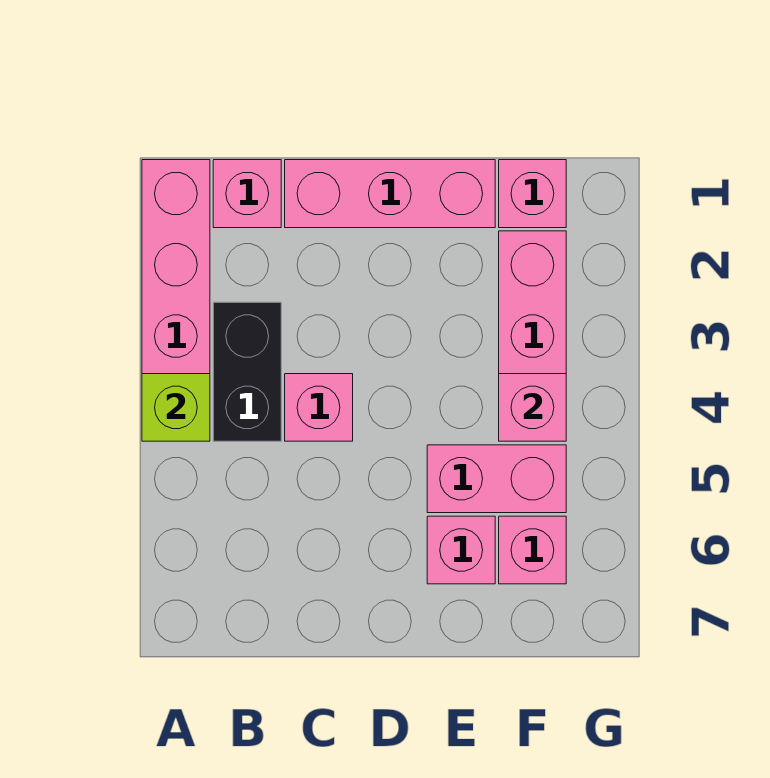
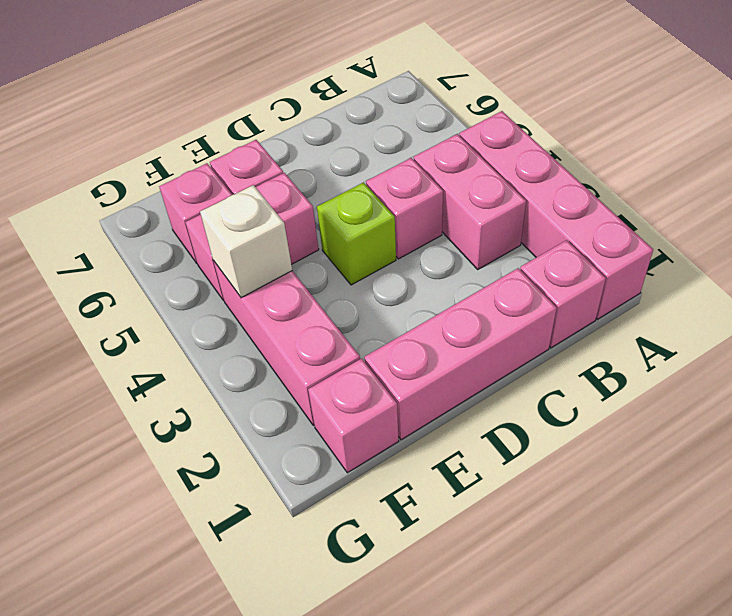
lime brick A4 level 2 -> lime brick D4 level 1
black brick B3:B4 level 1 -> pink brick B3:B4 level 1
pink brick F4 level 2 -> white brick F4 level 2

